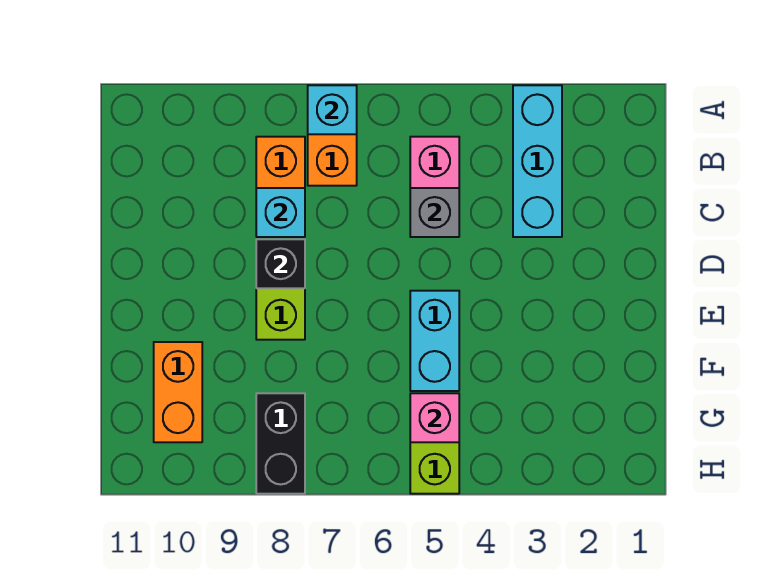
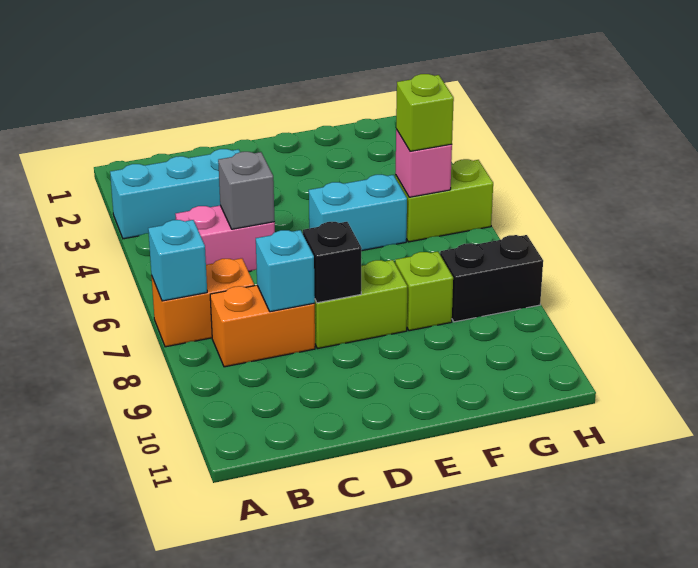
none -> lime brick F8 level 1
orange brick F10:G10 level 1 -> none
none -> lime brick G5 level 3

